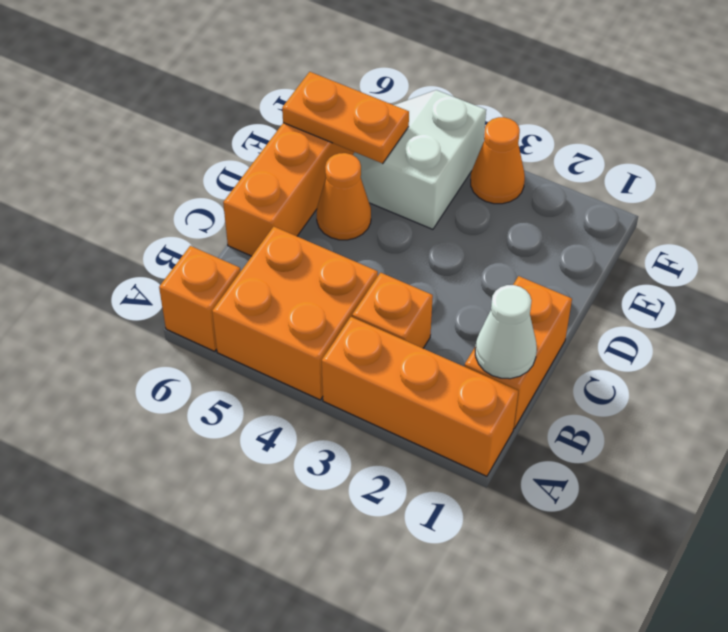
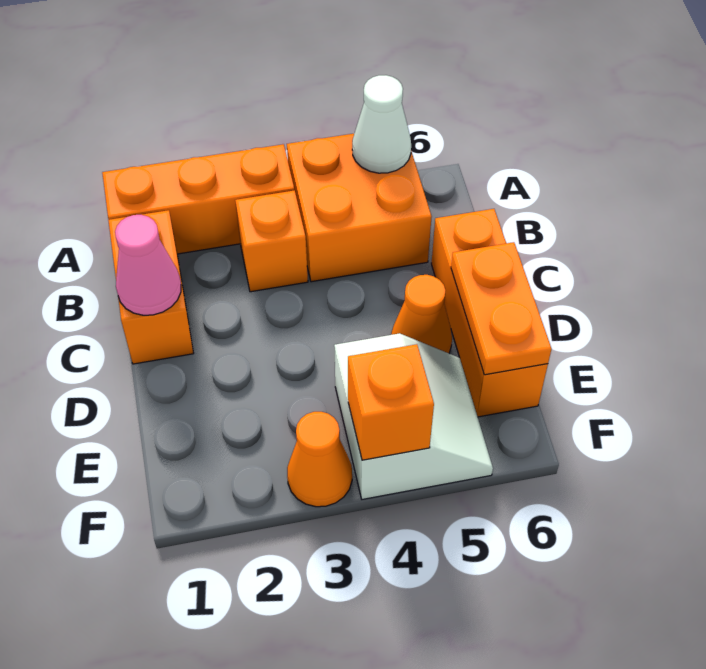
orange brick A6 level 1 -> orange brick F4 level 2
white cone B1 level 2 -> white cone A5 level 2
none -> pink cone C1 level 2
orange plate E5:E6 level 2 -> orange plate D6:E6 level 2

